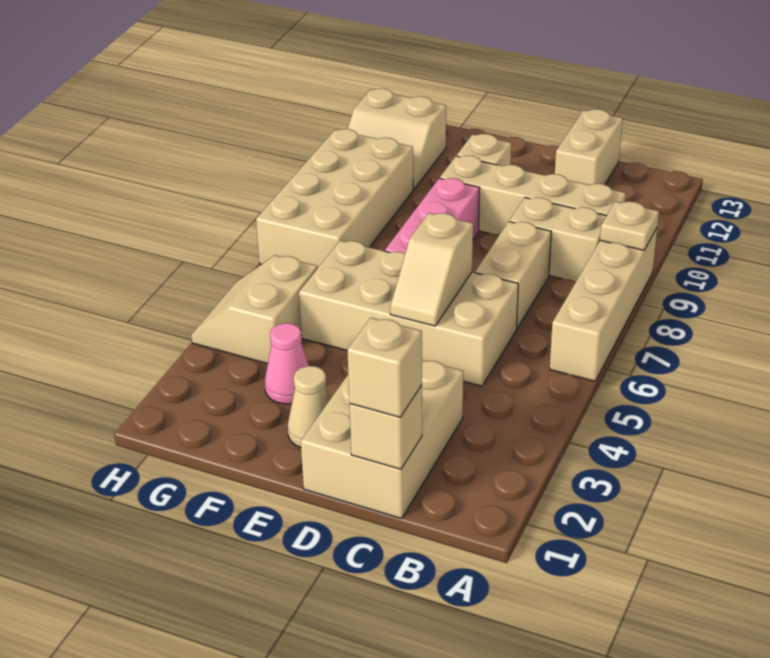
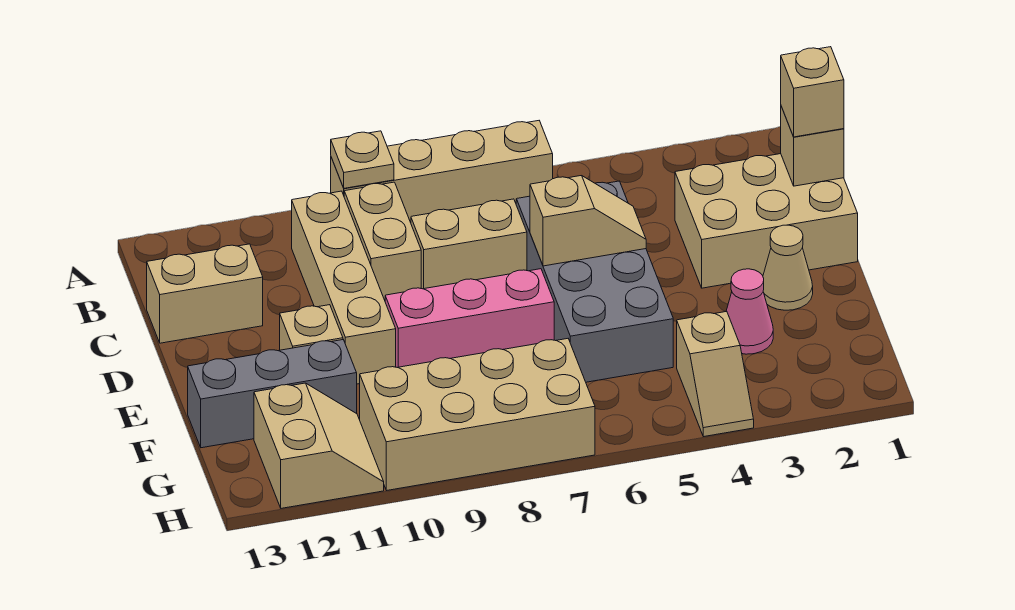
tan brick C5:F6 level 1 -> grey brick C5:F6 level 1
none -> grey brick F11:F13 level 1
tan slope G4:H5 level 1 top G -> tan slope G4:H4 level 1 top G

